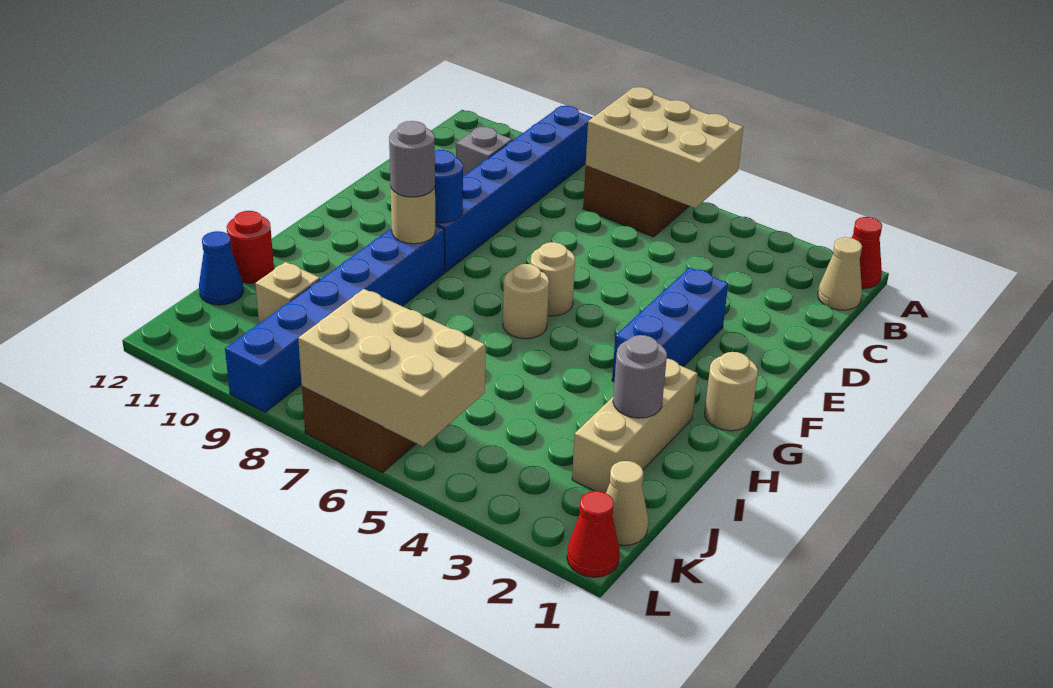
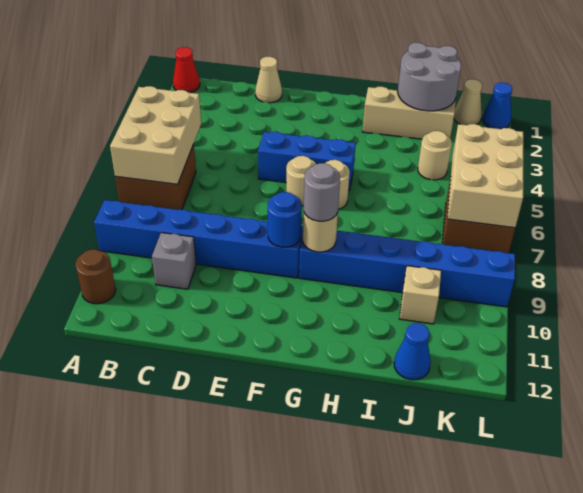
none -> brown round brick A11 level 1
tan cone B1 level 1 -> tan cone D1 level 1
blue brick E3:G3 level 1 -> blue brick E5:G5 level 1
tan round brick G1 level 1 -> tan round brick J4 level 1
grey round brick I2 level 2 -> grey round brick I1:J2 level 2
red round brick I12 level 1 -> none
red cone L1 level 1 -> blue cone L1 level 1

